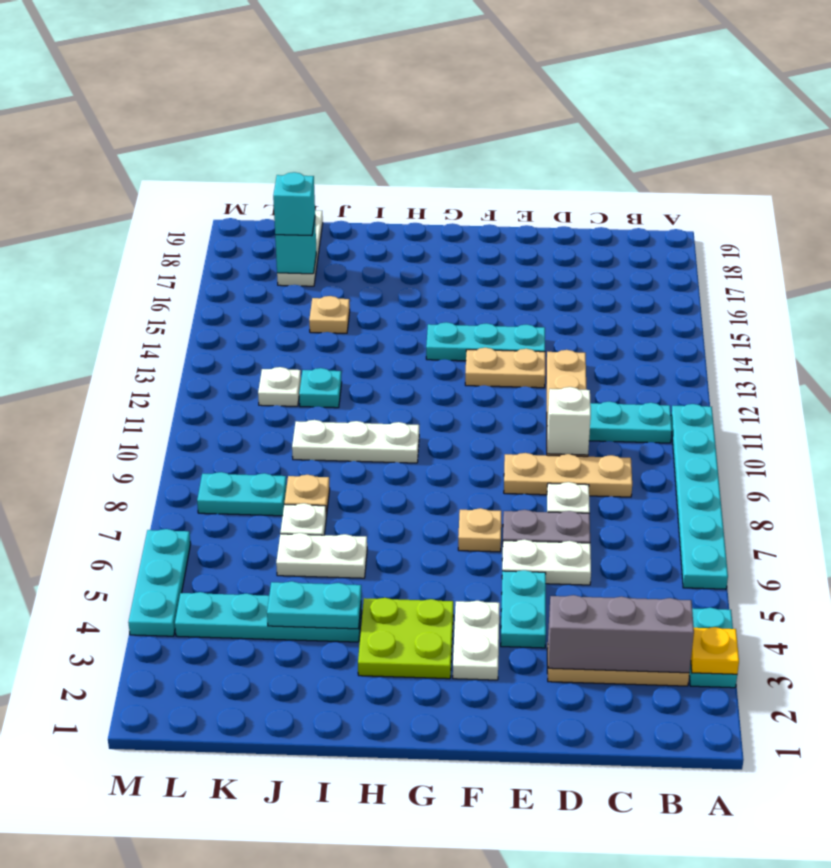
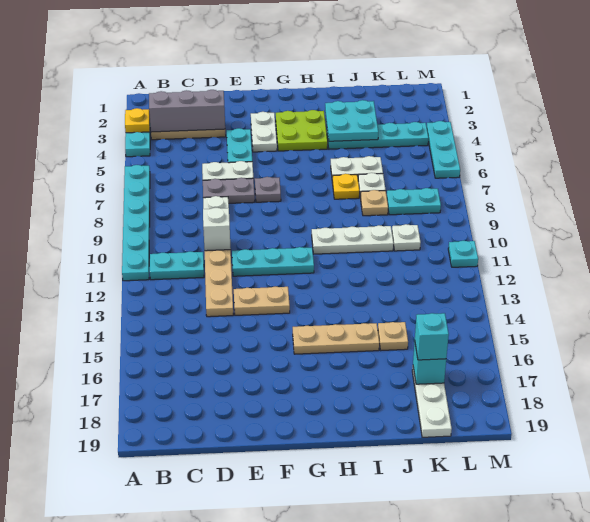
tan plate C9:E9 level 1 -> tan plate G15:I15 level 1
cyan plate E14:G14 level 1 -> cyan plate E11:G11 level 1
tan plate F7 level 1 -> grey plate F7 level 1
cyan plate I4:J4 level 2 -> cyan plate I3:J4 level 2
none -> yellow plate I7 level 1
cyan plate J12 level 1 -> cyan plate M11 level 1
white plate K12 level 1 -> white plate K10 level 1

